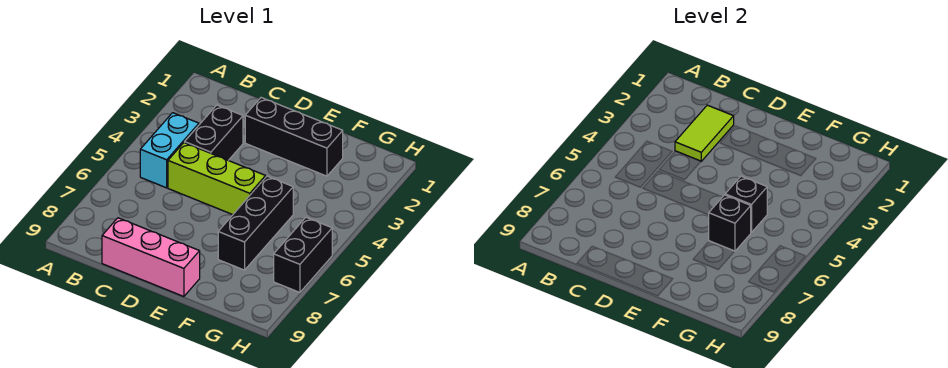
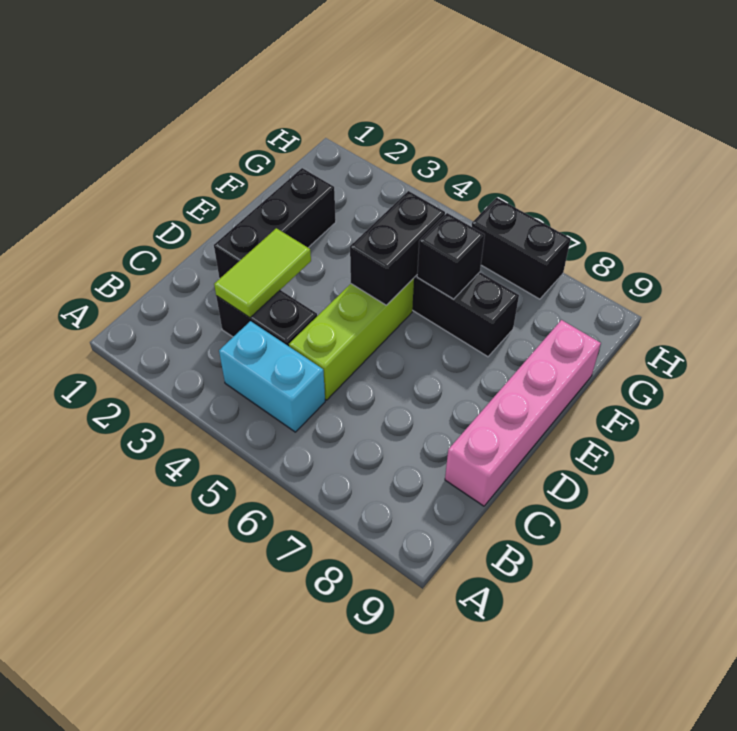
lime tile C2:C3 level 2 -> lime tile C3:D3 level 2
pink brick C9:E9 level 1 -> pink brick C9:F9 level 1
black brick F5 level 2 -> black brick E5:F5 level 2

